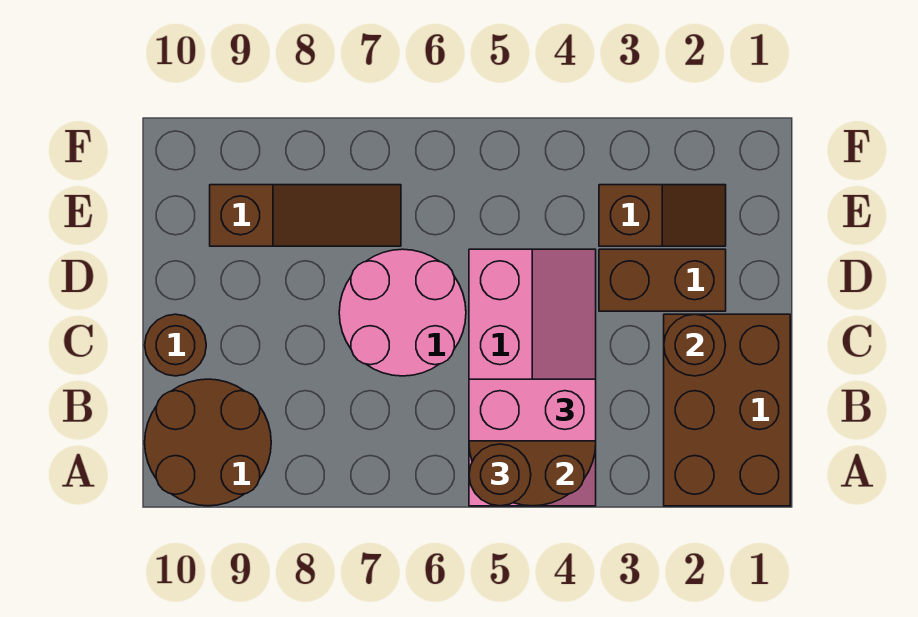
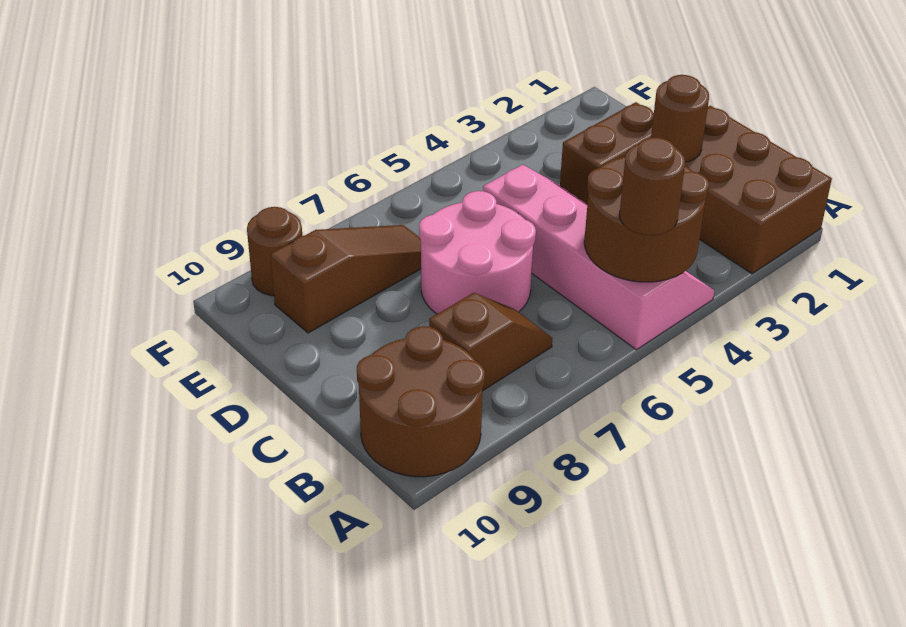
pink brick B4:B5 level 3 -> none
brown round brick C10 level 1 -> brown round brick F9 level 1
brown slope E2:E3 level 1 top 3 -> brown slope B7:B8 level 1 top 8

